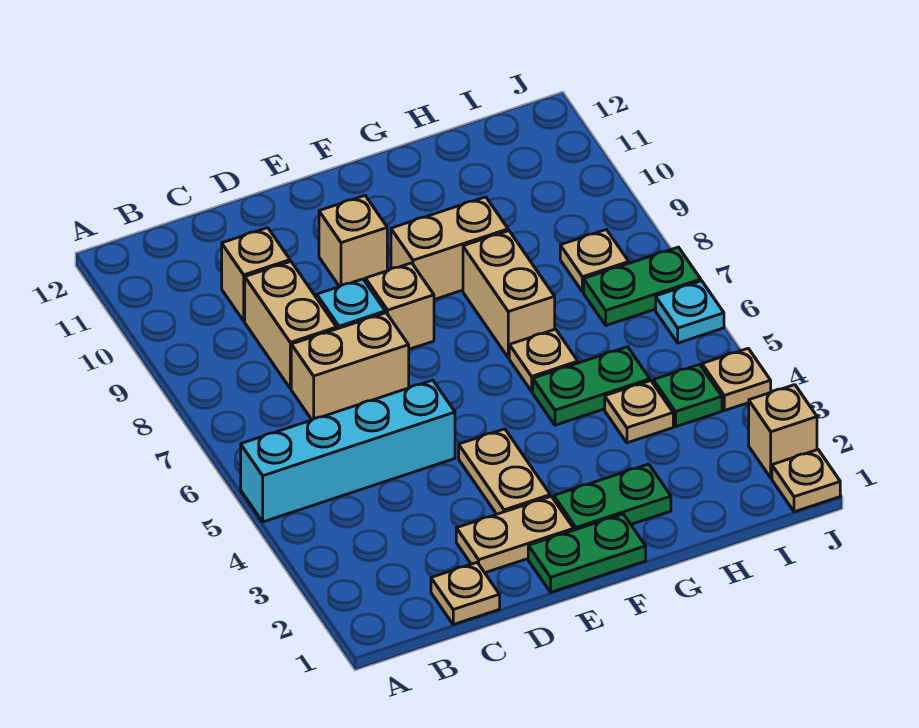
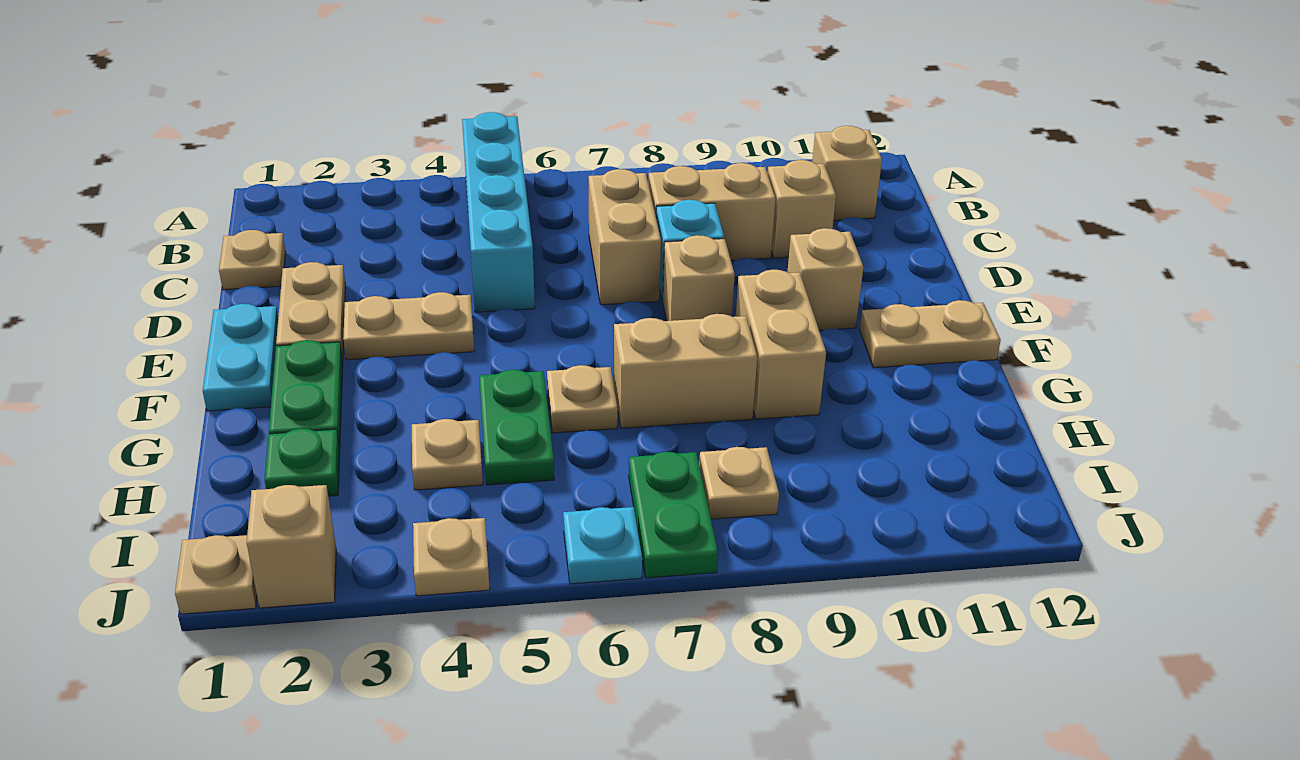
none -> tan brick B11 level 1
green plate E1:F1 level 1 -> cyan plate E1:F1 level 1
none -> tan plate F11:F12 level 1
green plate I4 level 1 -> green plate H2 level 1

